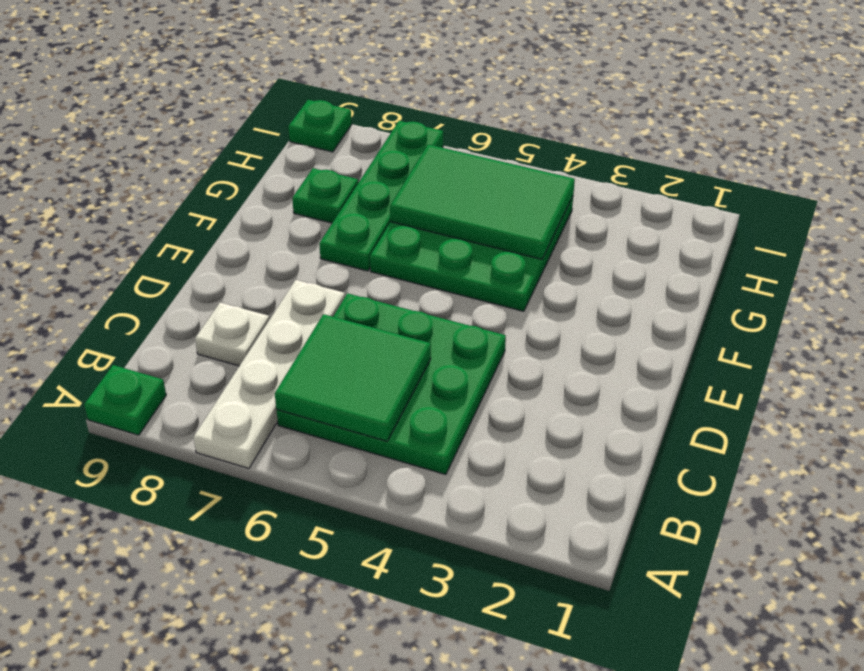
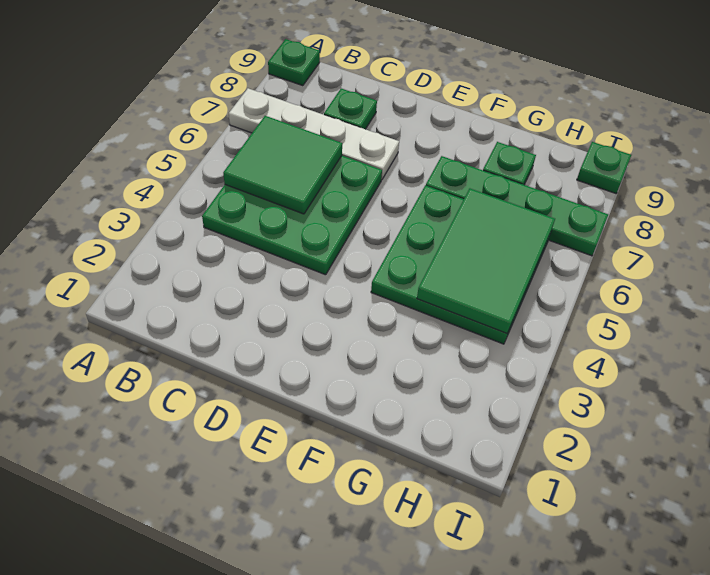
white plate C8 level 1 -> green plate C8 level 1

